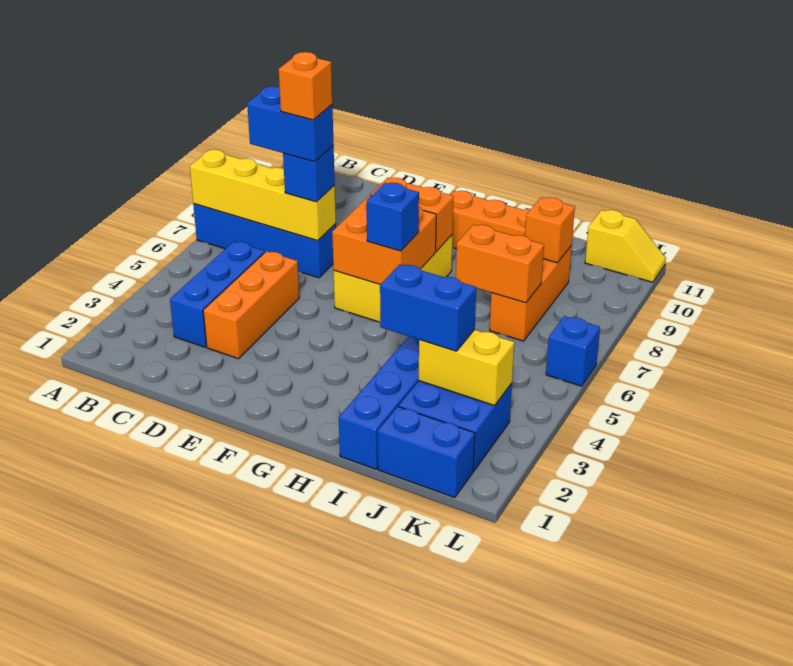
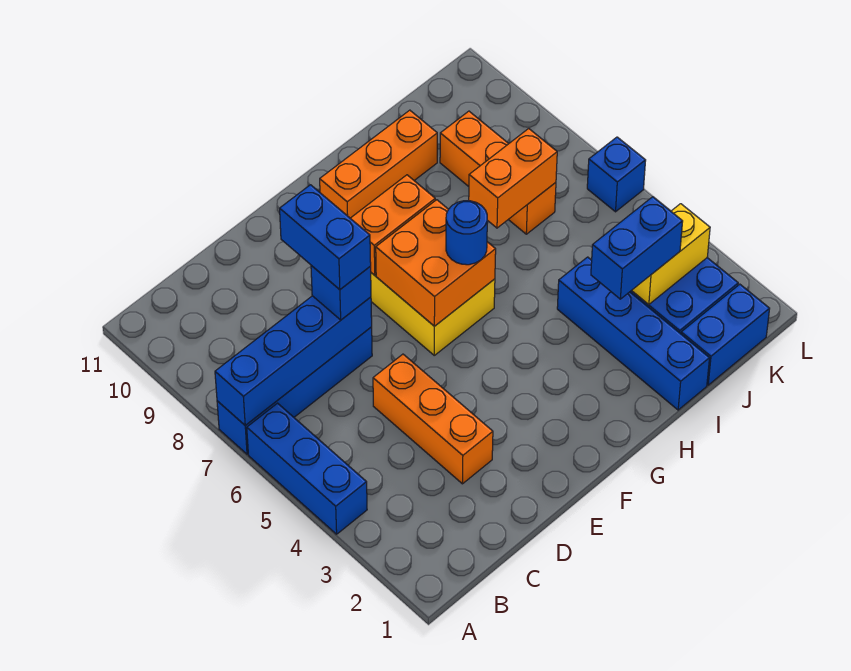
yellow brick A7:D7 level 2 -> blue brick A7:D7 level 2
blue brick C3:C5 level 1 -> blue brick A4:A6 level 1
blue brick C7:D7 level 4 -> blue brick D7:D8 level 4
orange brick D7 level 5 -> none
blue brick G6 level 3 -> blue round brick G6 level 3
orange brick J9 level 2 -> none
yellow slope K11:L11 level 1 top K -> none

